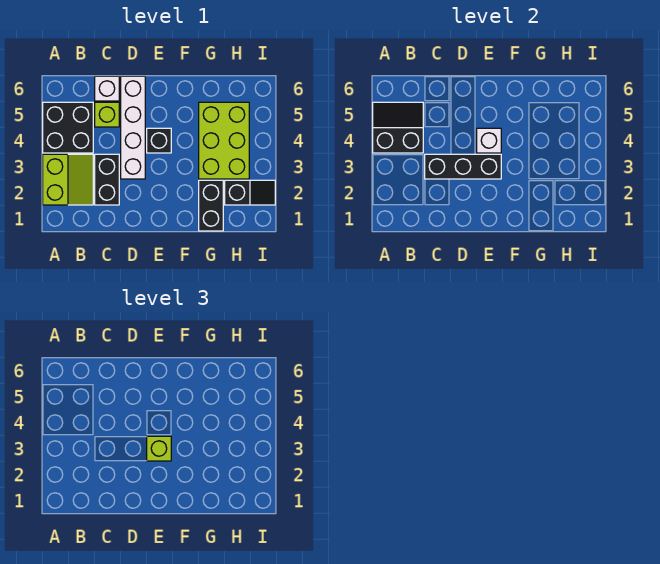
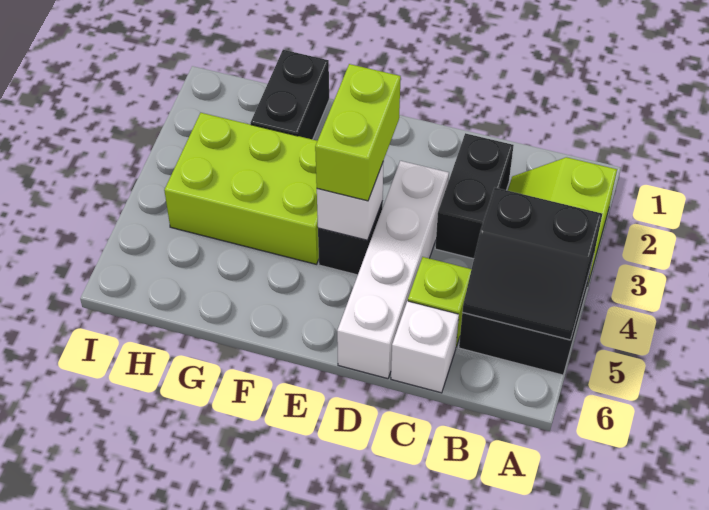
black brick C3:E3 level 2 -> none
lime brick E3 level 3 -> lime brick E3:E4 level 3
lime brick G3:H5 level 1 -> lime brick F3:H4 level 1
black slope H2:I2 level 1 top H -> none

